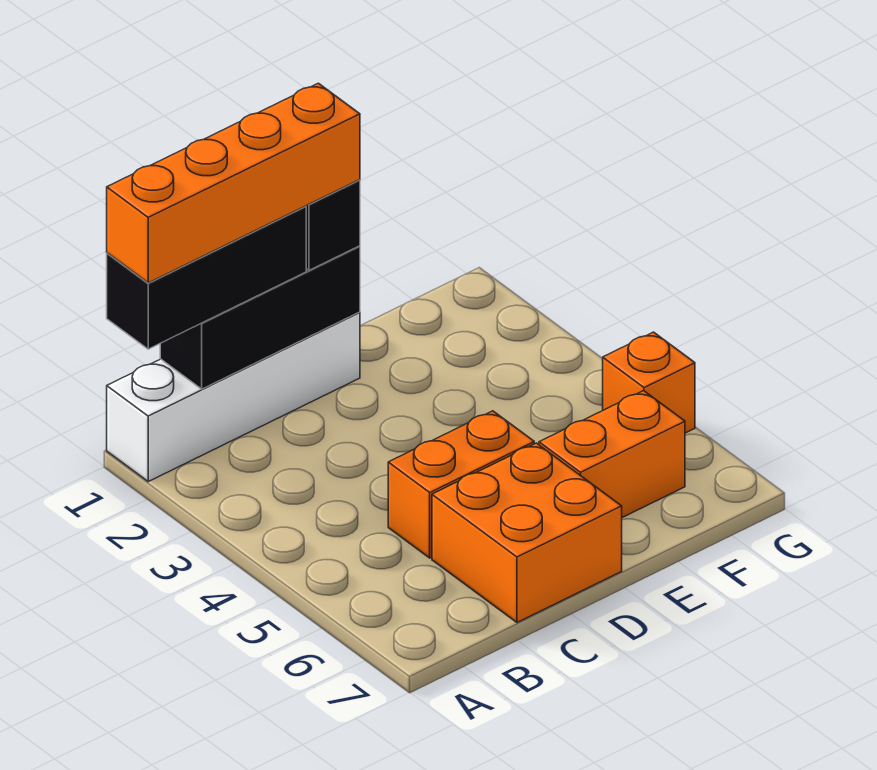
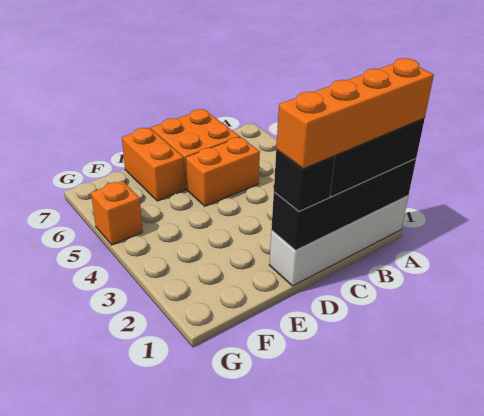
black brick B1:D1 level 2 -> black brick A1:D1 level 2
orange brick E6:F6 level 1 -> orange brick E6:E7 level 1

